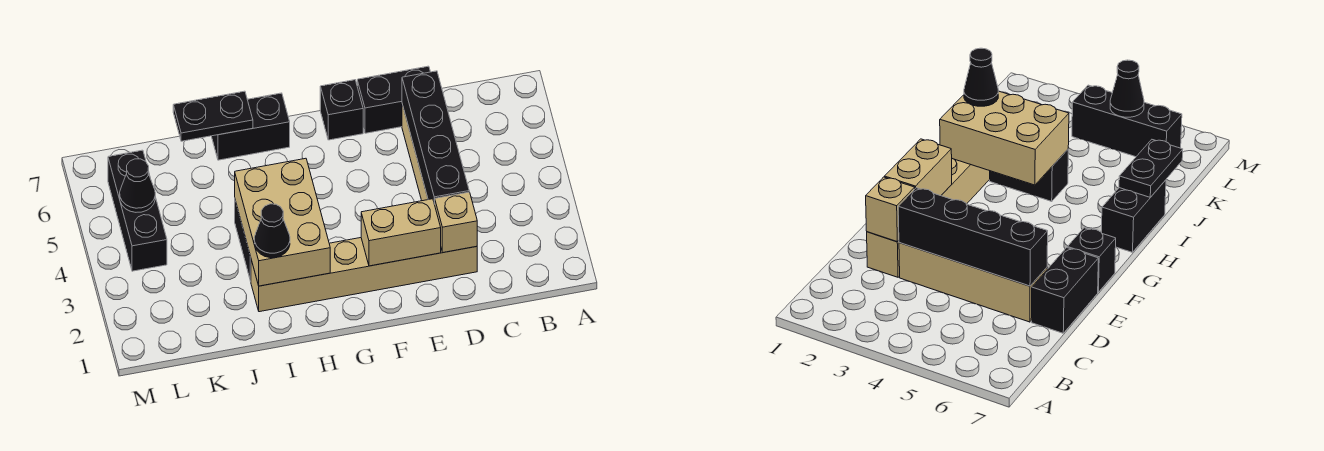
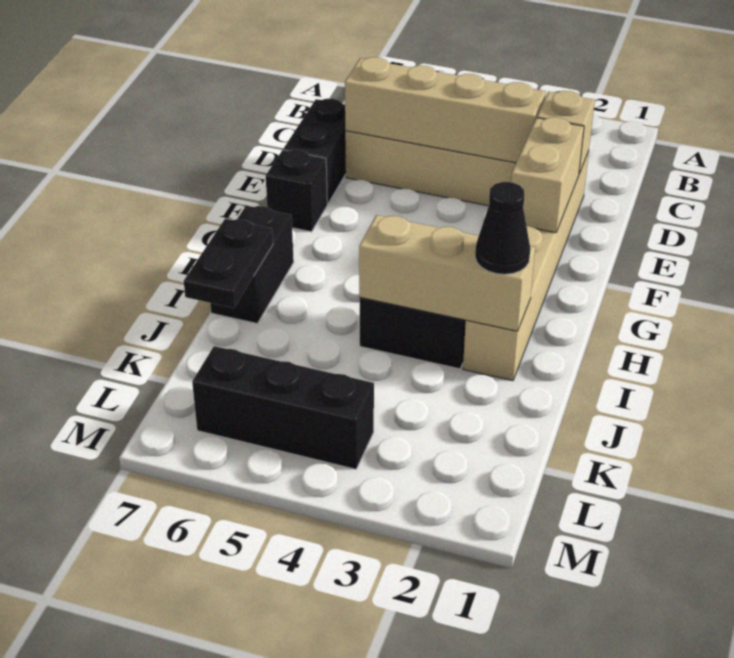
black brick D3:D6 level 2 -> tan brick D3:D6 level 2
tan brick H2:I4 level 2 -> tan brick I2:I4 level 2
black cone L5 level 2 -> none

